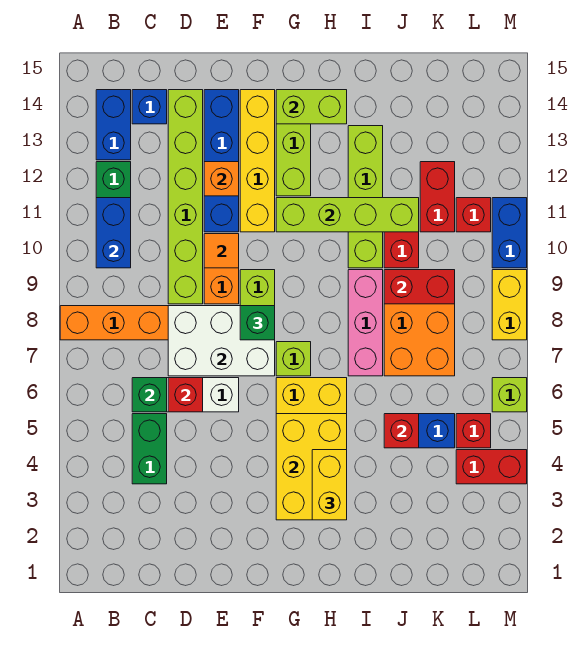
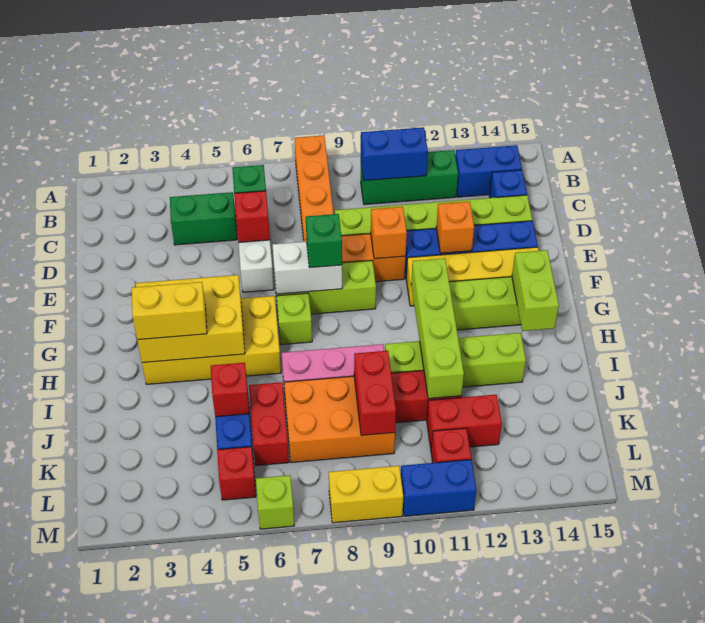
white brick D7:F8 level 2 -> white brick F7:F8 level 2
orange tile E10 level 2 -> orange brick E10 level 2
red brick L4:M4 level 1 -> red brick J6:K6 level 1

